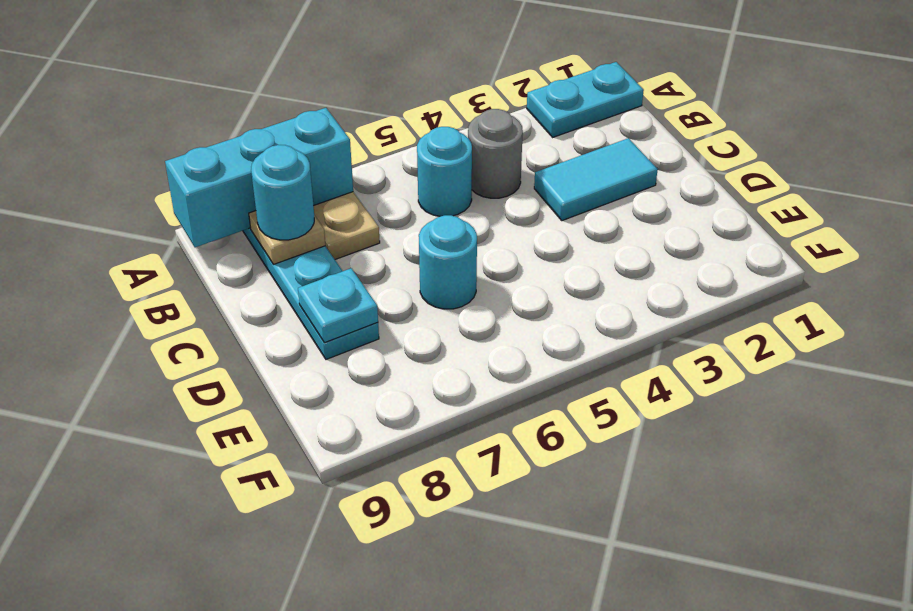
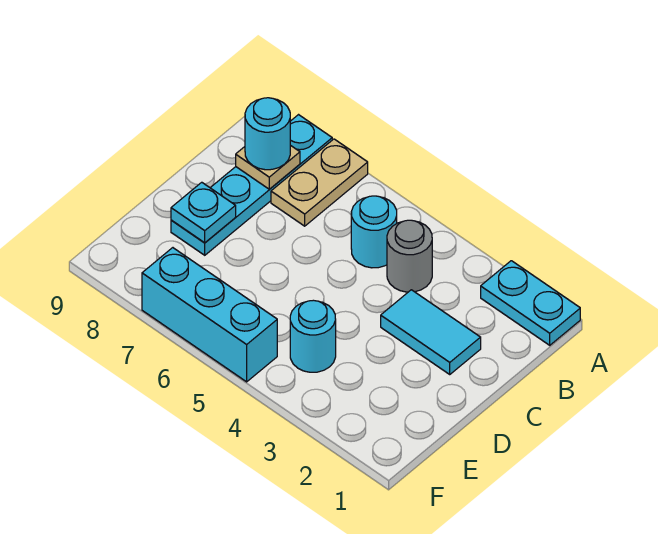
cyan brick A7:A9 level 2 -> cyan brick F5:F7 level 1
cyan round brick D6 level 1 -> cyan round brick E4 level 1

